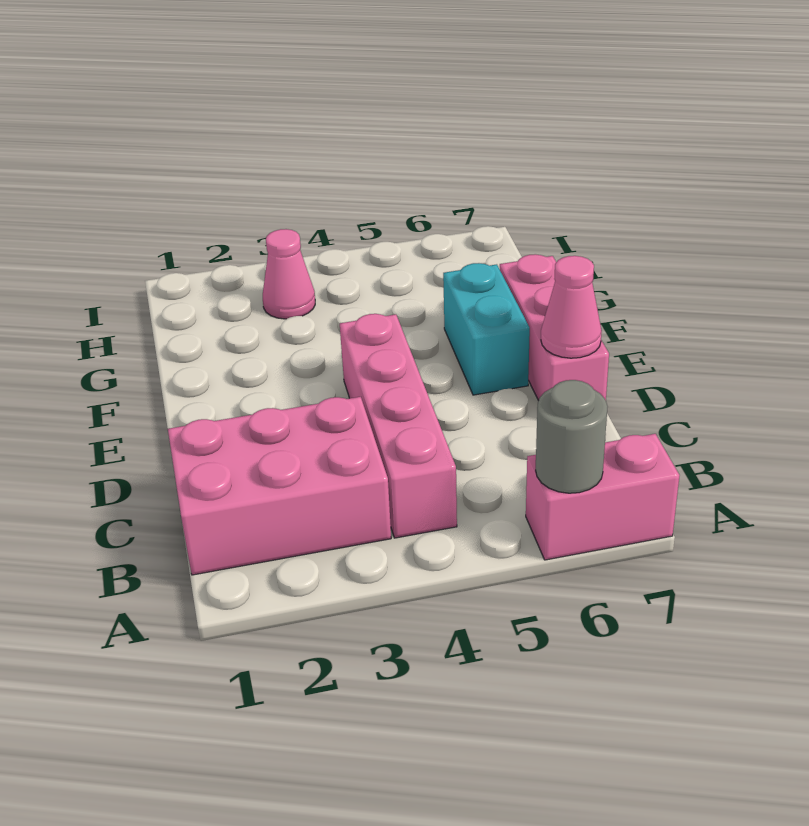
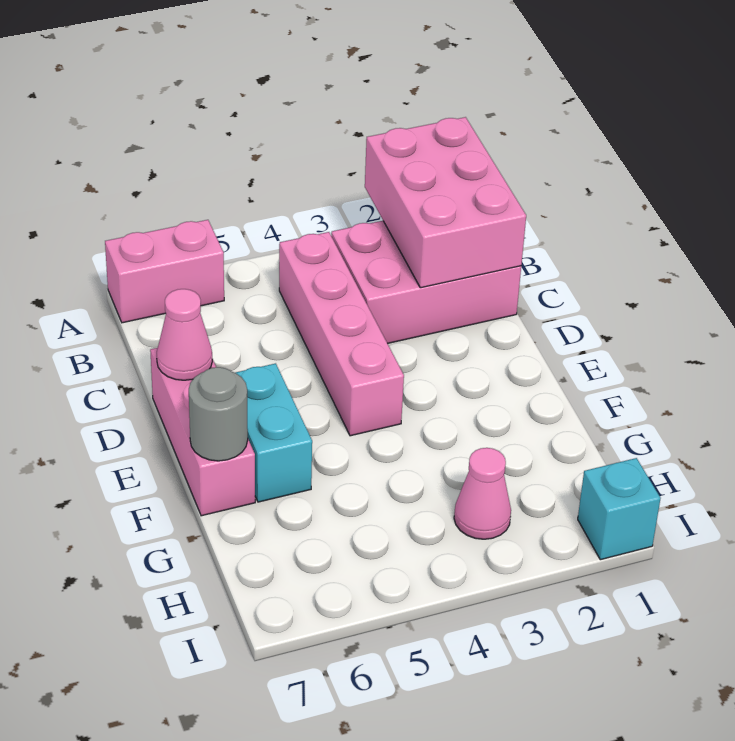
none -> pink brick A1:C2 level 2
grey round brick A6 level 2 -> grey round brick F7 level 2
none -> cyan brick I1 level 1

